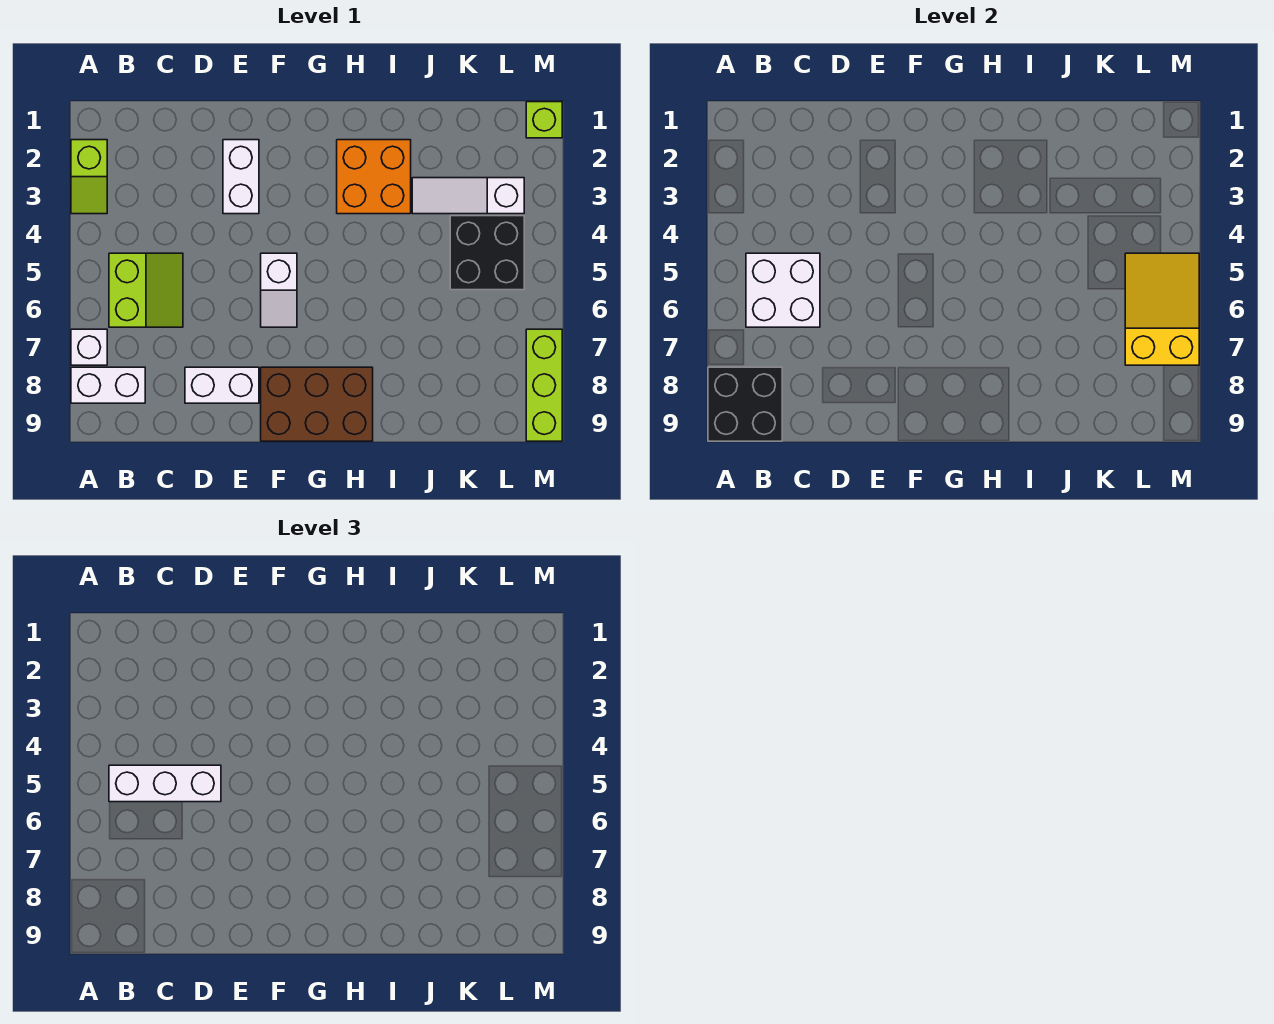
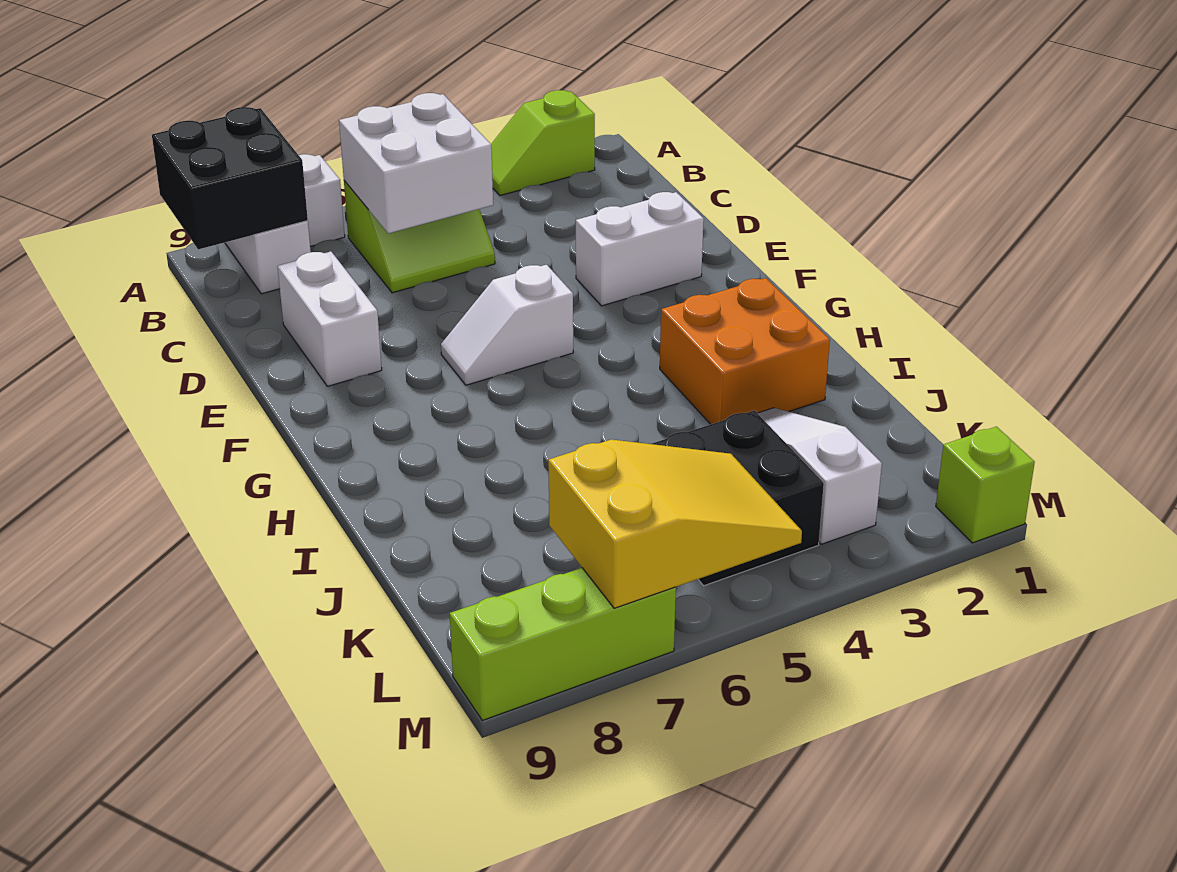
white brick B5:D5 level 3 -> none
brown brick F8:H9 level 1 -> none

